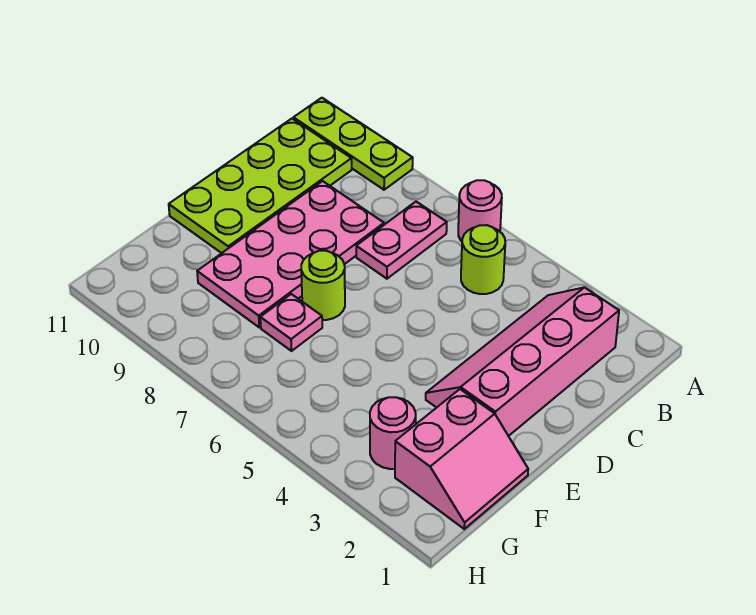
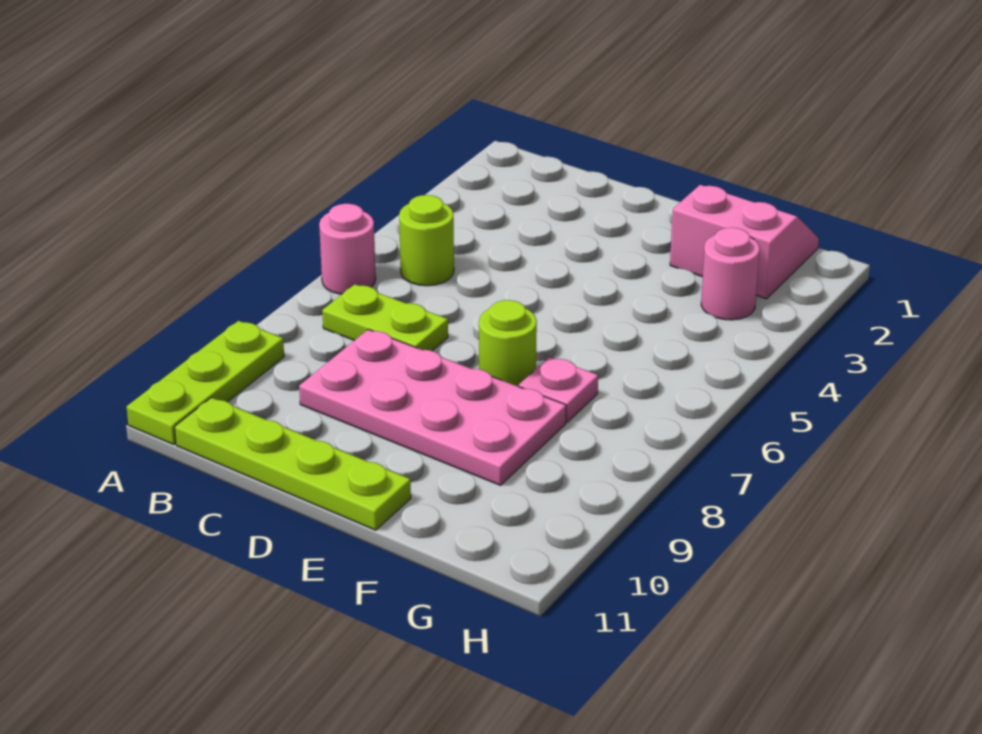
pink slope B2:E3 level 1 top 2 -> none
pink plate B7:C7 level 1 -> lime plate B7:C7 level 1
lime plate B10:E11 level 1 -> lime plate B11:E11 level 1

